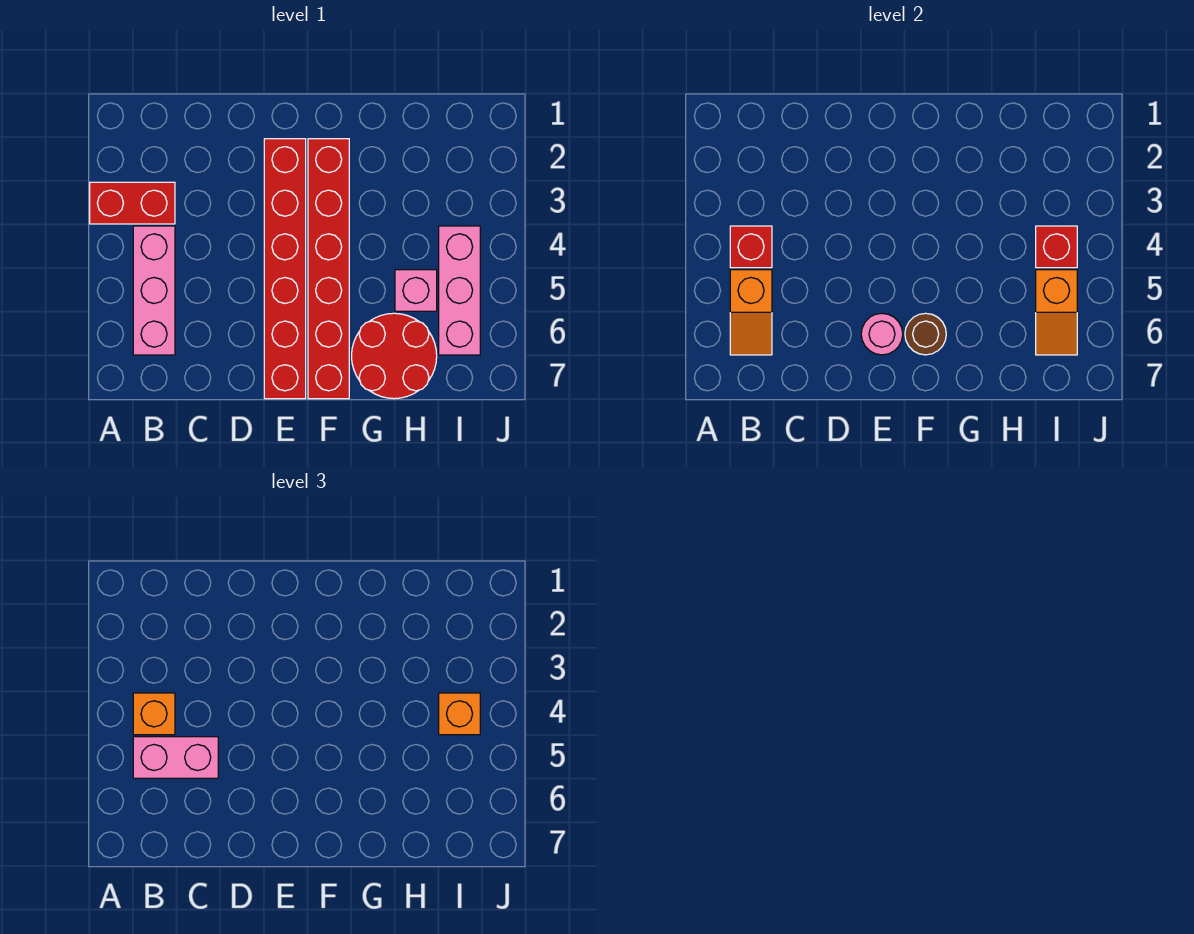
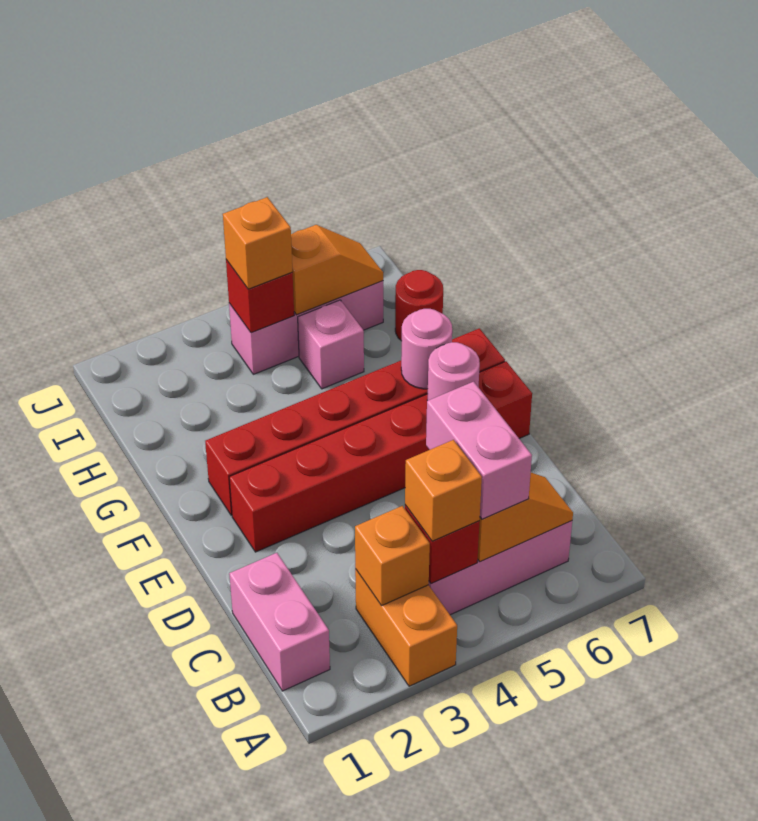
red brick A3:B3 level 1 -> orange brick A3:B3 level 1
none -> pink brick B1:C1 level 1
none -> orange brick B3 level 2
brown round brick F6 level 2 -> pink round brick F6 level 2
red round brick G6:H7 level 1 -> red round brick H7 level 1

